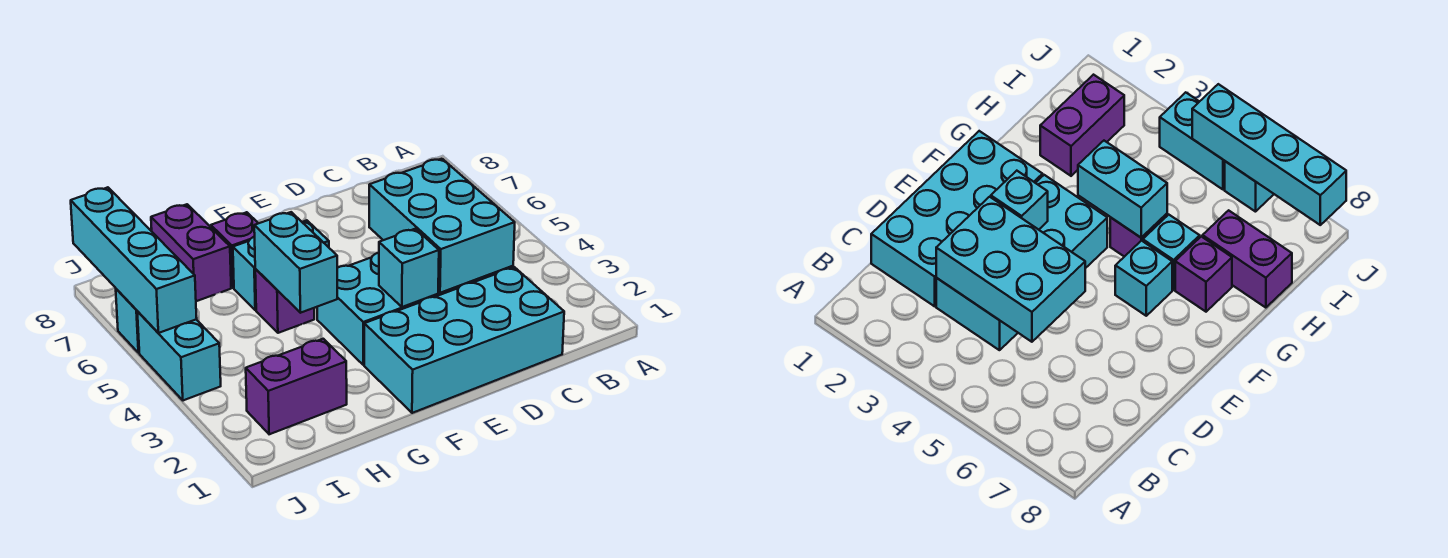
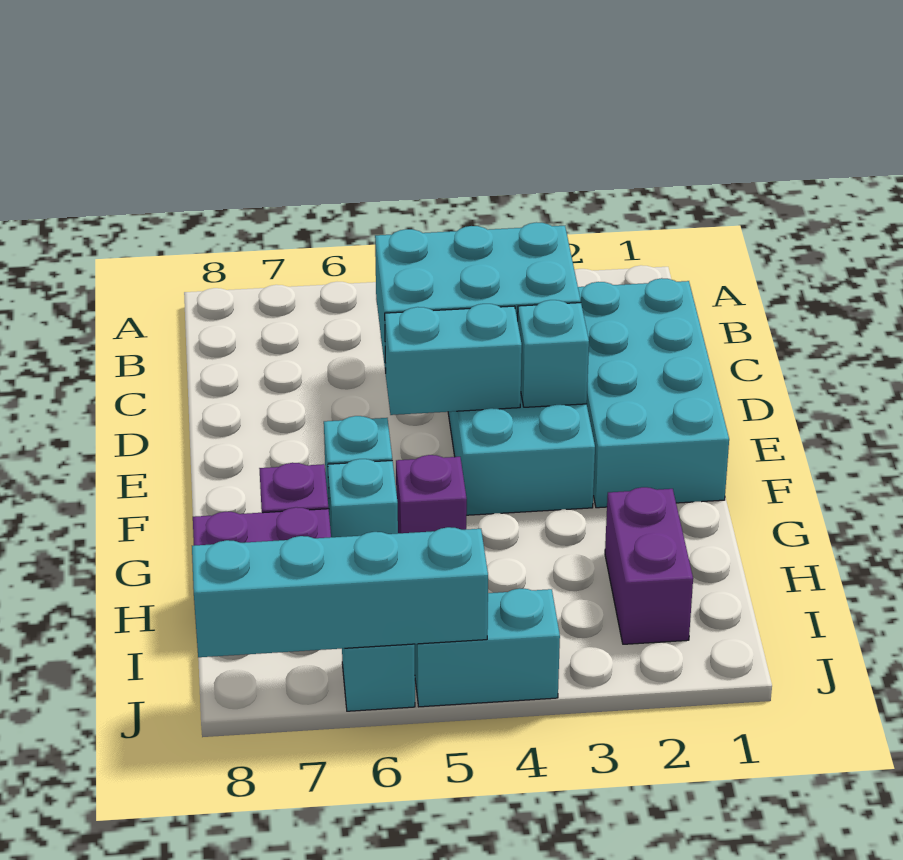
cyan brick G4:G5 level 2 -> cyan brick E4:E5 level 2

